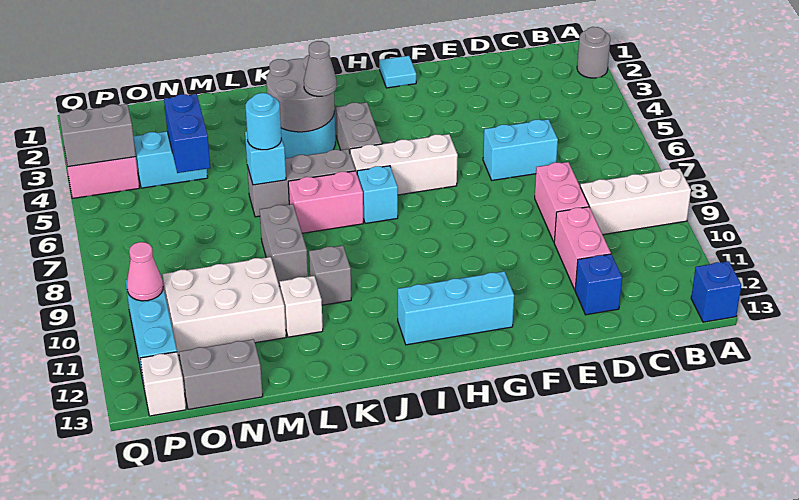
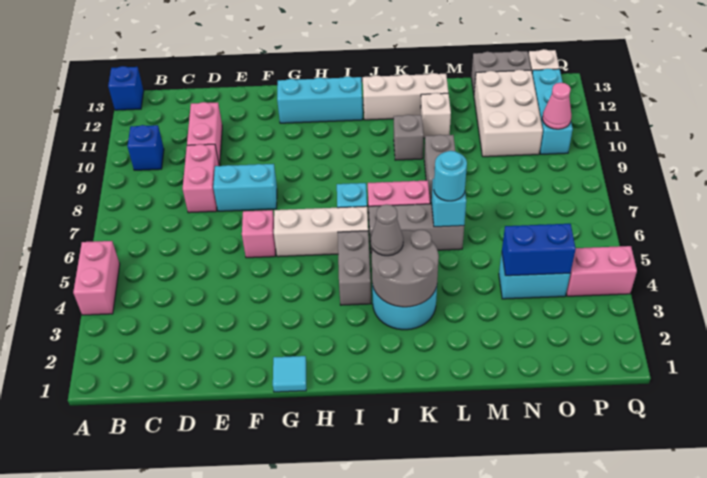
grey round brick A2 level 1 -> none
none -> pink brick A4:A5 level 1
white brick A9:C9 level 1 -> white brick J12:L12 level 1
cyan brick D6:E6 level 1 -> cyan brick E8:F8 level 1
blue brick D12 level 1 -> blue brick B10 level 1
none -> pink brick F6 level 1
white brick M10:O11 level 1 -> white brick N10:O12 level 1
blue brick N4:N5 level 2 -> blue brick N4:O4 level 2
grey brick P4:Q4 level 2 -> none

